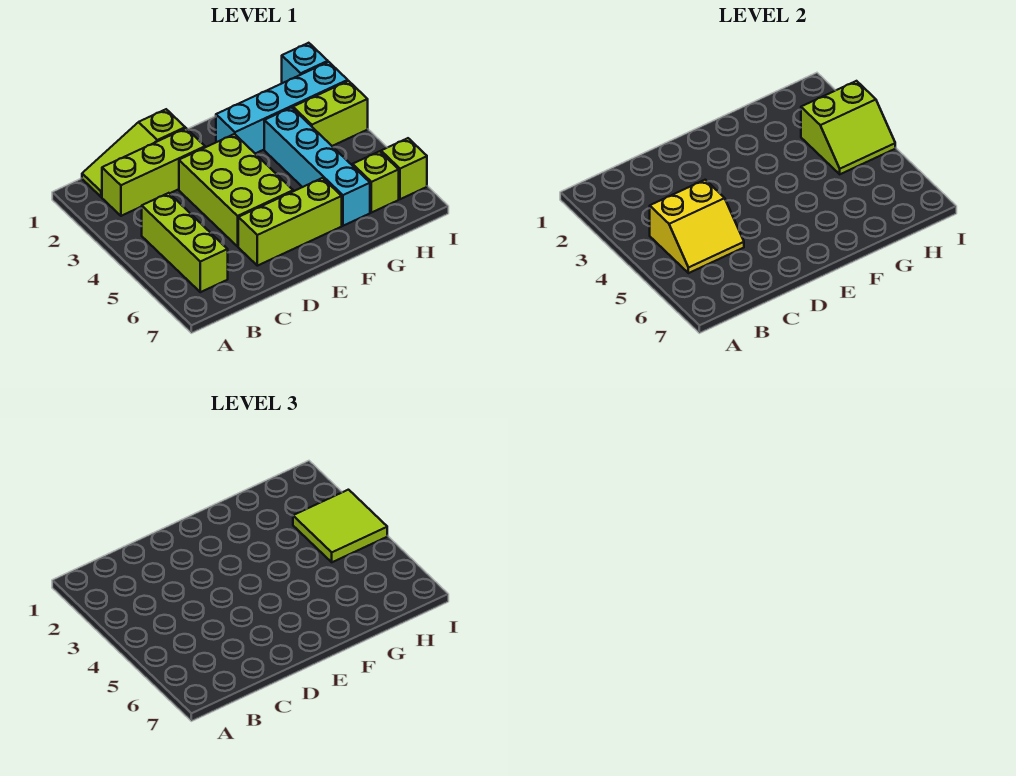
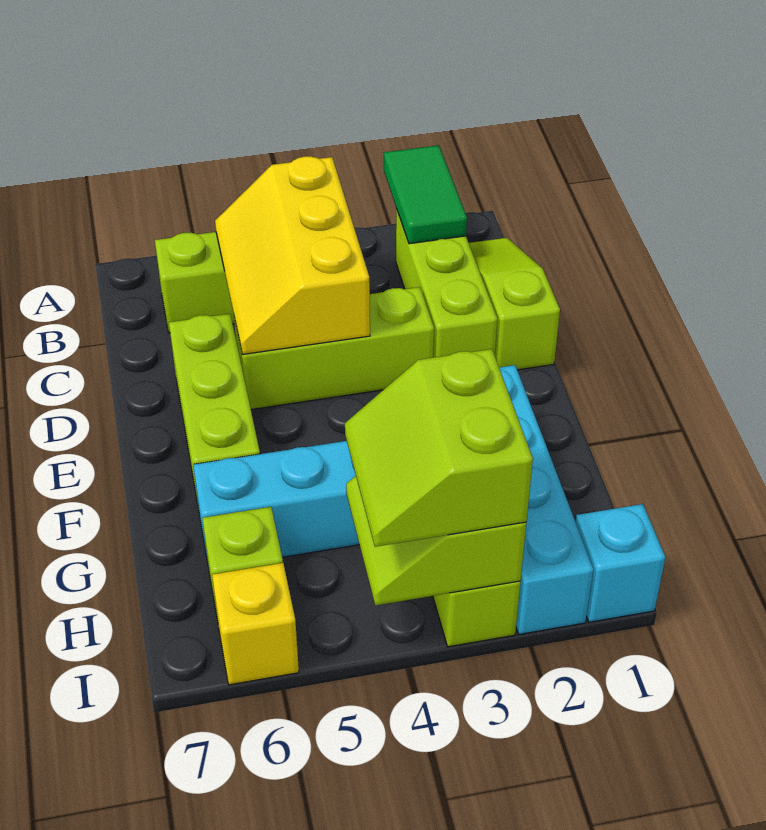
none -> green tile A2:B2 level 2
yellow slope B4:C5 level 2 top 4 -> yellow slope B4:D5 level 2 top 4
lime brick D3:E5 level 1 -> lime brick D3:D5 level 1
lime tile H3:I4 level 3 -> lime slope H3:I4 level 3 top 3
lime brick I6 level 1 -> yellow brick I6 level 1

